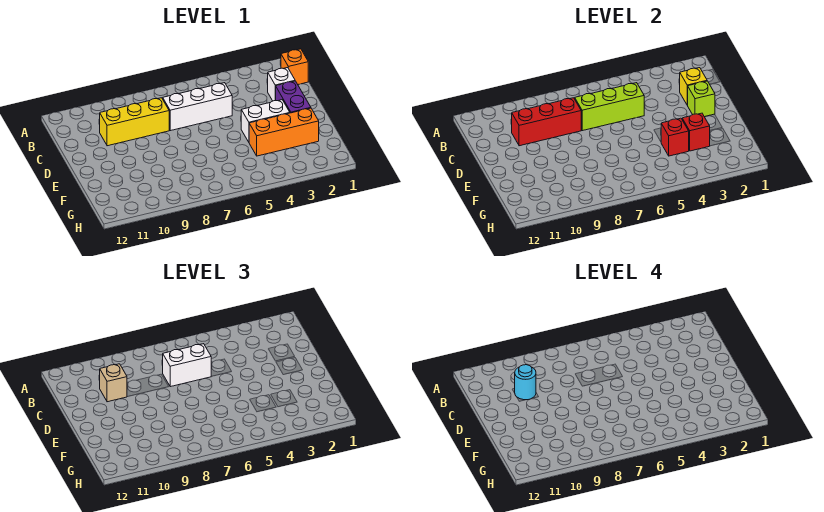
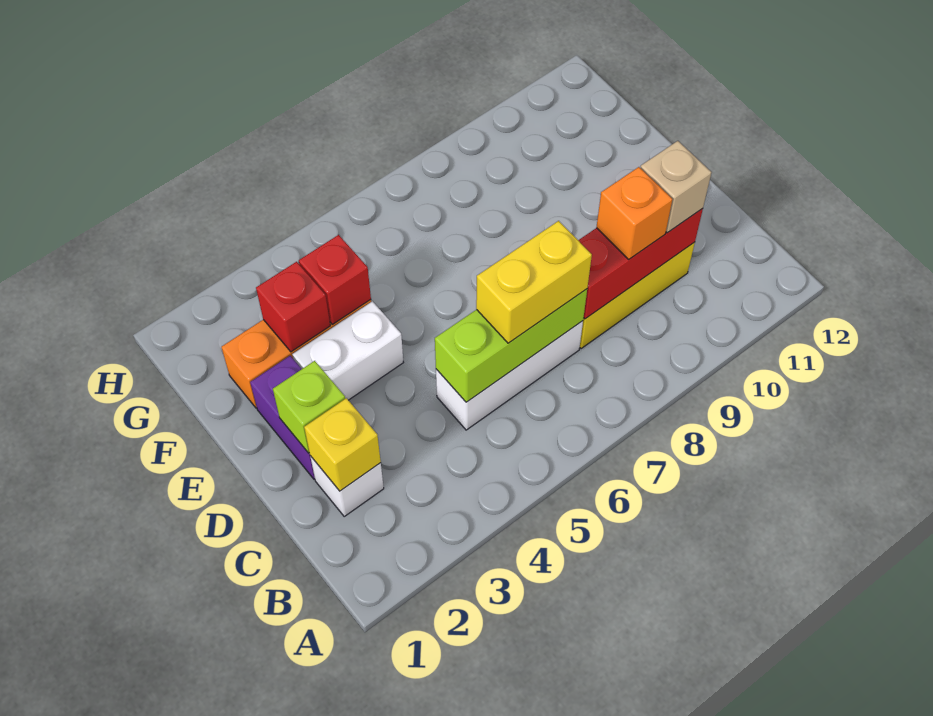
orange brick B1 level 1 -> orange brick C9 level 3
white brick C6:C7 level 3 -> yellow brick C6:C7 level 3
cyan round brick C10 level 4 -> none

